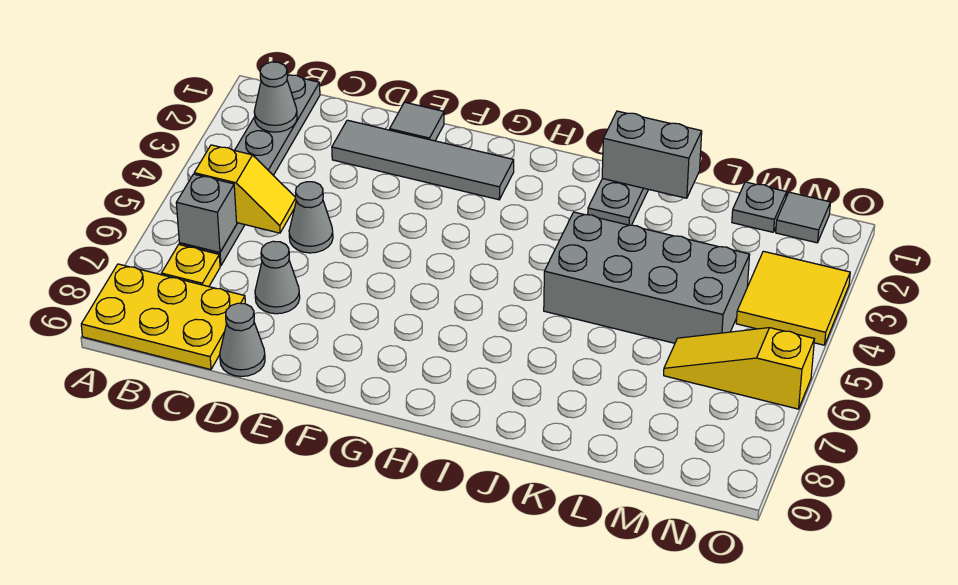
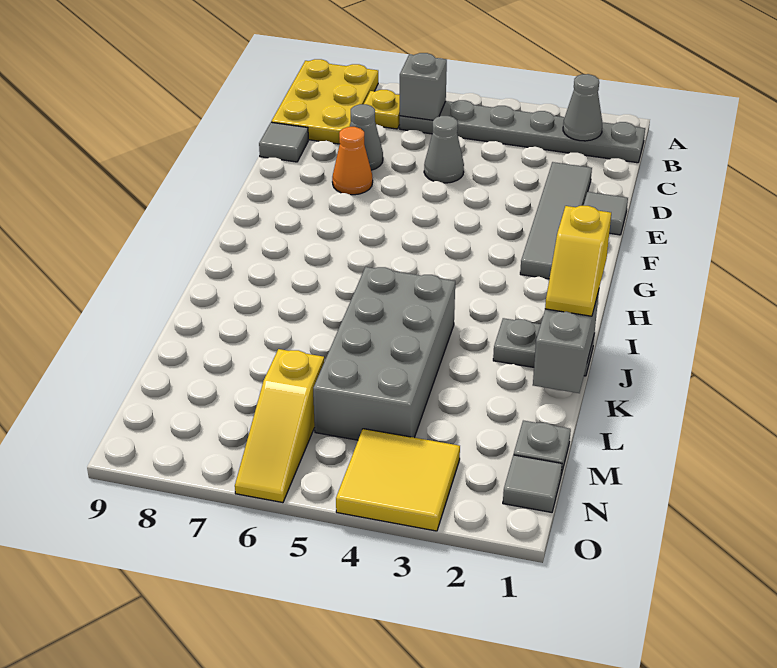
yellow slope B5:C5 level 2 top B -> yellow slope I1:J1 level 3 top I
grey cone D9 level 1 -> grey tile D9 level 1
none -> orange cone E7 level 1
yellow slope M6:O6 level 1 top O -> yellow slope M6:O6 level 1 top M

